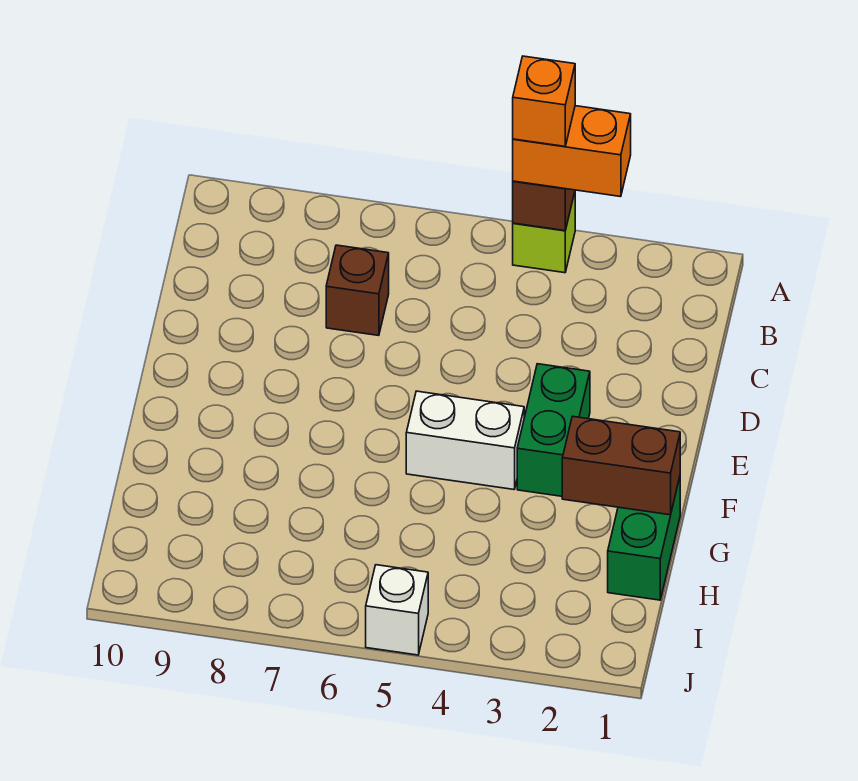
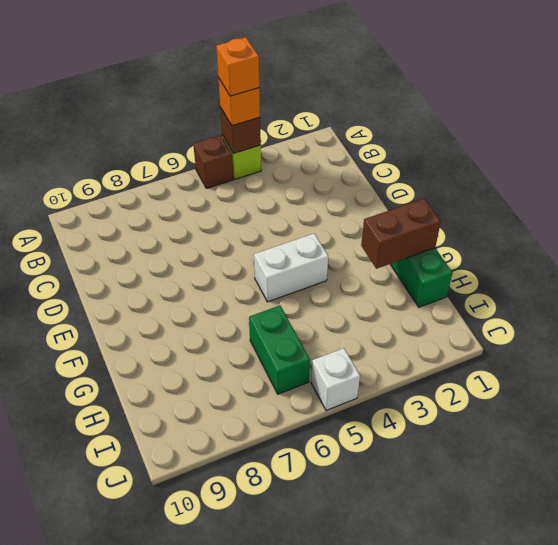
orange brick A3:A4 level 3 -> orange brick A4 level 3
brown brick C7 level 1 -> brown brick A5 level 1
green brick E3:F3 level 1 -> green brick H6:I6 level 1

